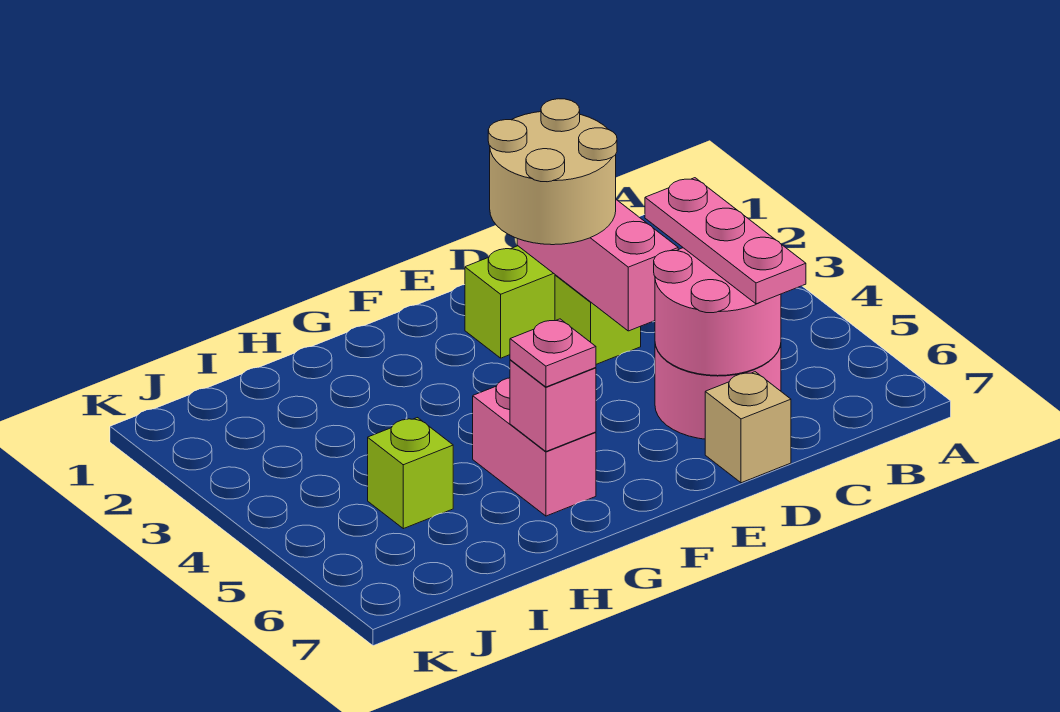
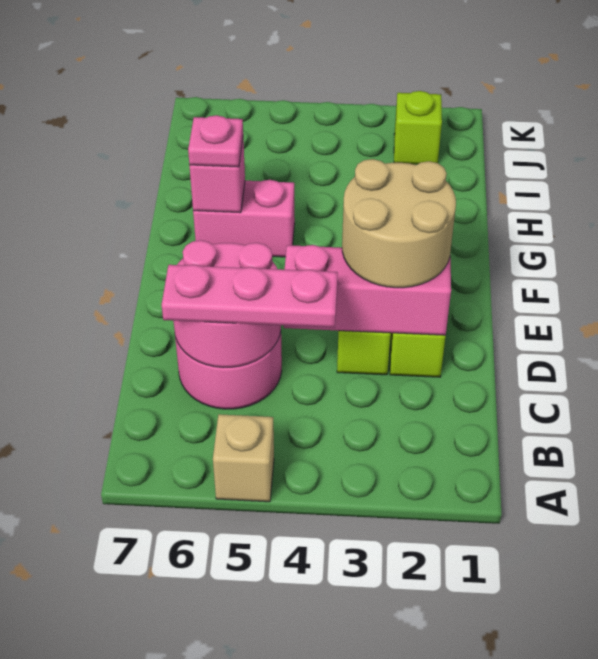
tan brick D7 level 1 -> tan brick A5 level 1
lime brick I5 level 1 -> lime brick J2 level 1

